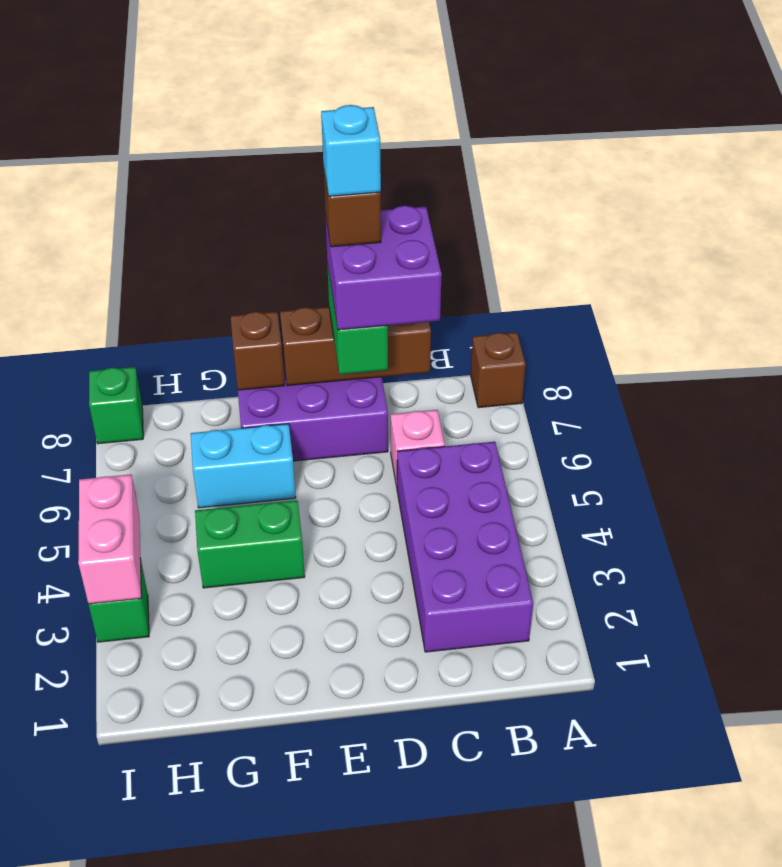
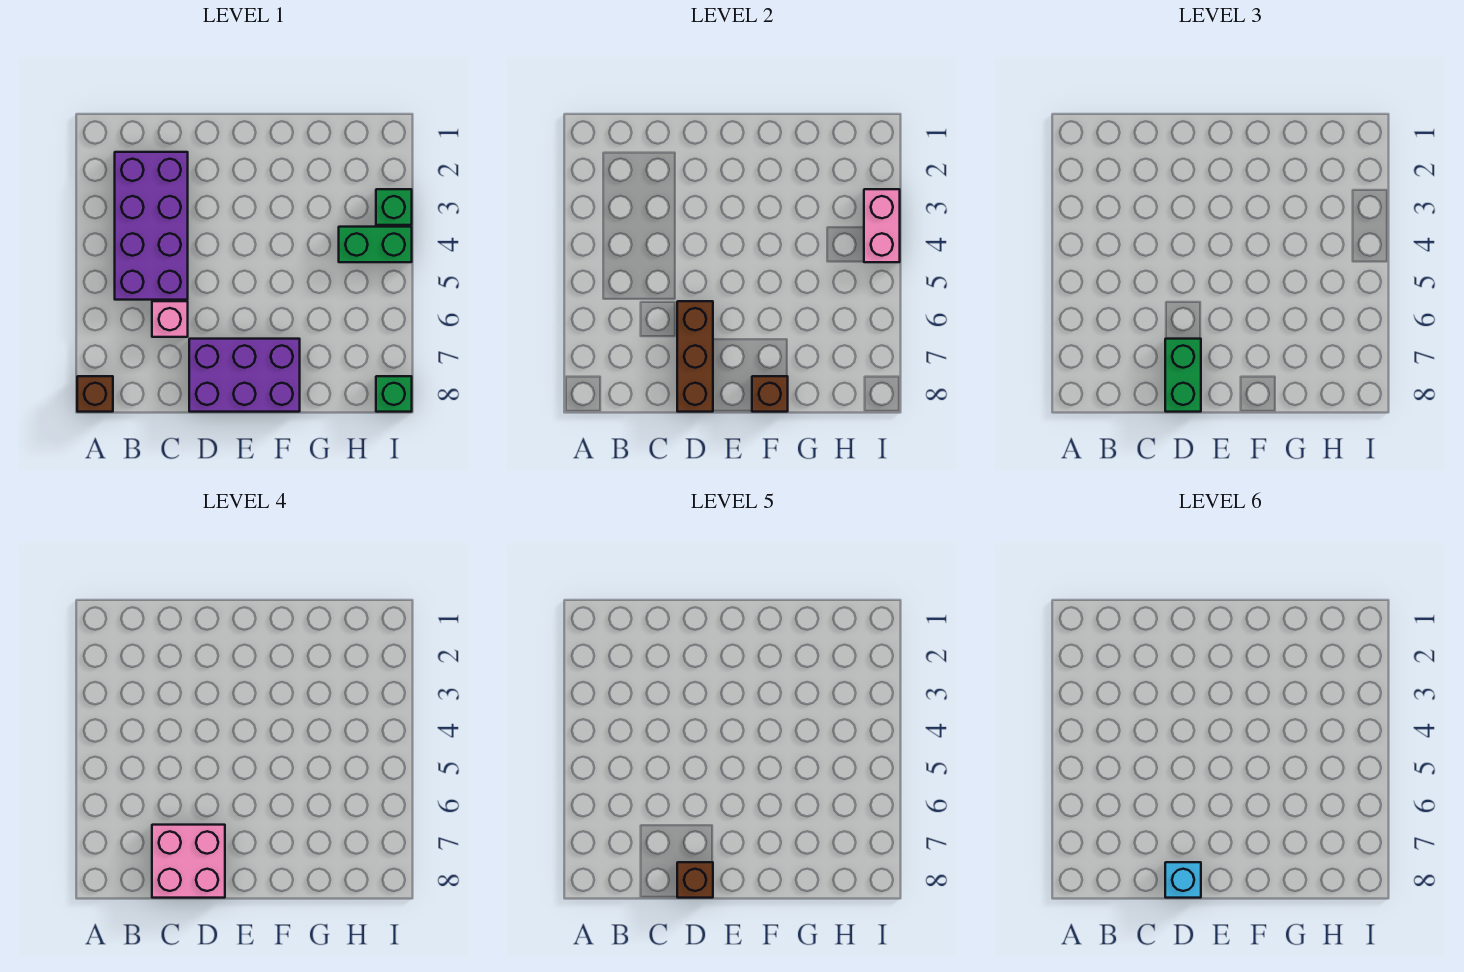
purple brick C7:D8 level 4 -> pink brick C7:D8 level 4
brown brick C8:E8 level 2 -> brown brick D6:D8 level 2
green brick F4:G4 level 1 -> green brick H4:I4 level 1
cyan brick F6:G6 level 1 -> none

